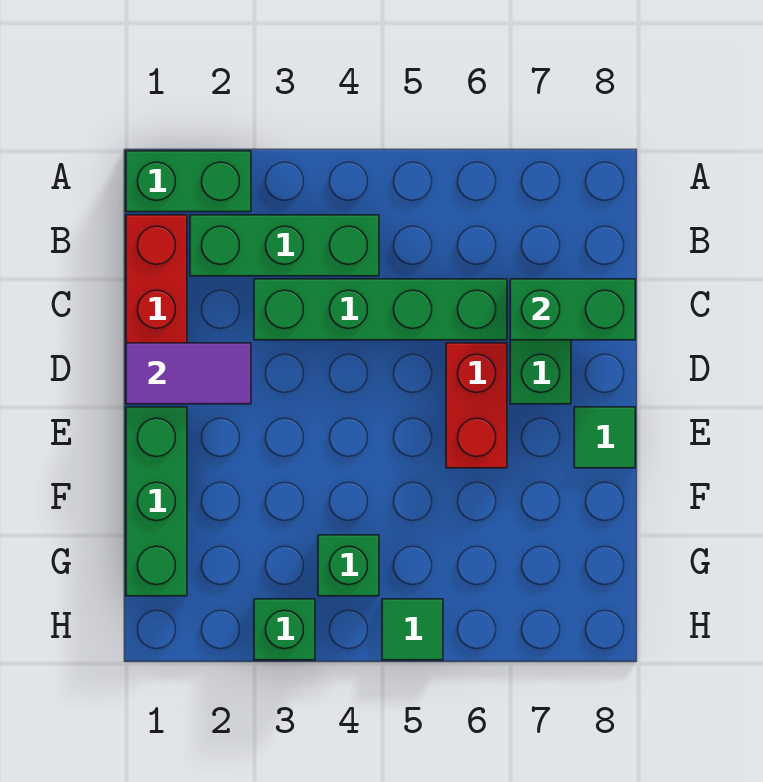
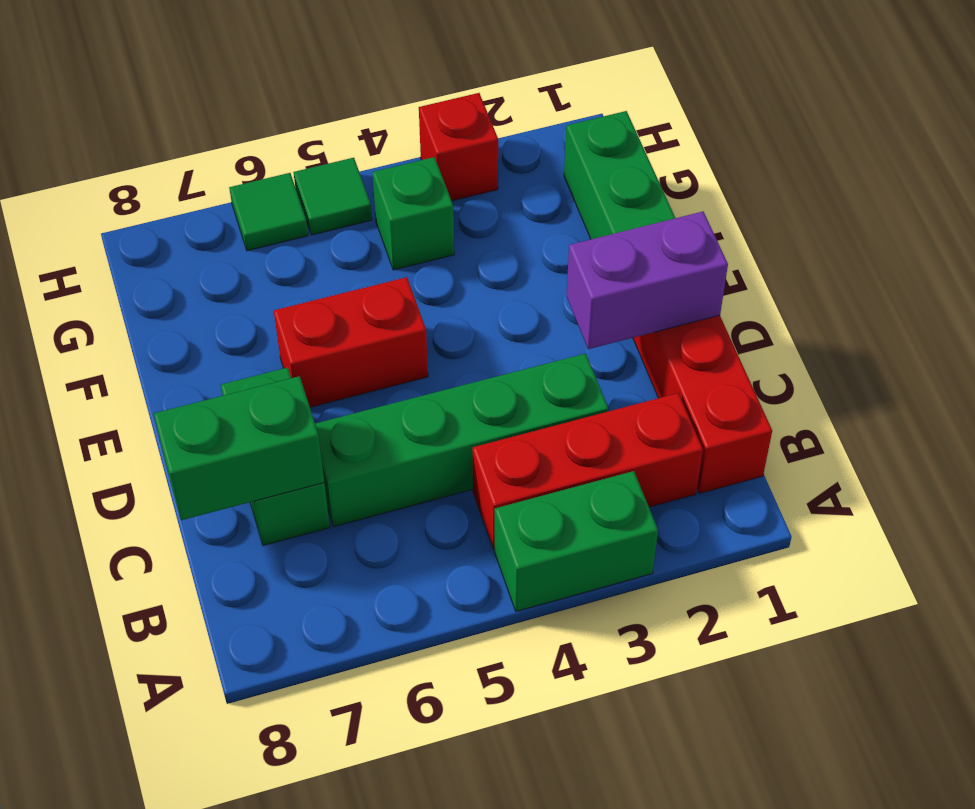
green brick A1:A2 level 1 -> green brick A3:A4 level 1
green brick B2:B4 level 1 -> red brick B2:B4 level 1
purple tile D1:D2 level 2 -> purple brick D1:D2 level 2
red brick D6:E6 level 1 -> red brick E5:E6 level 1
green tile E8 level 1 -> green tile H6 level 1
green brick H3 level 1 -> red brick H3 level 1

